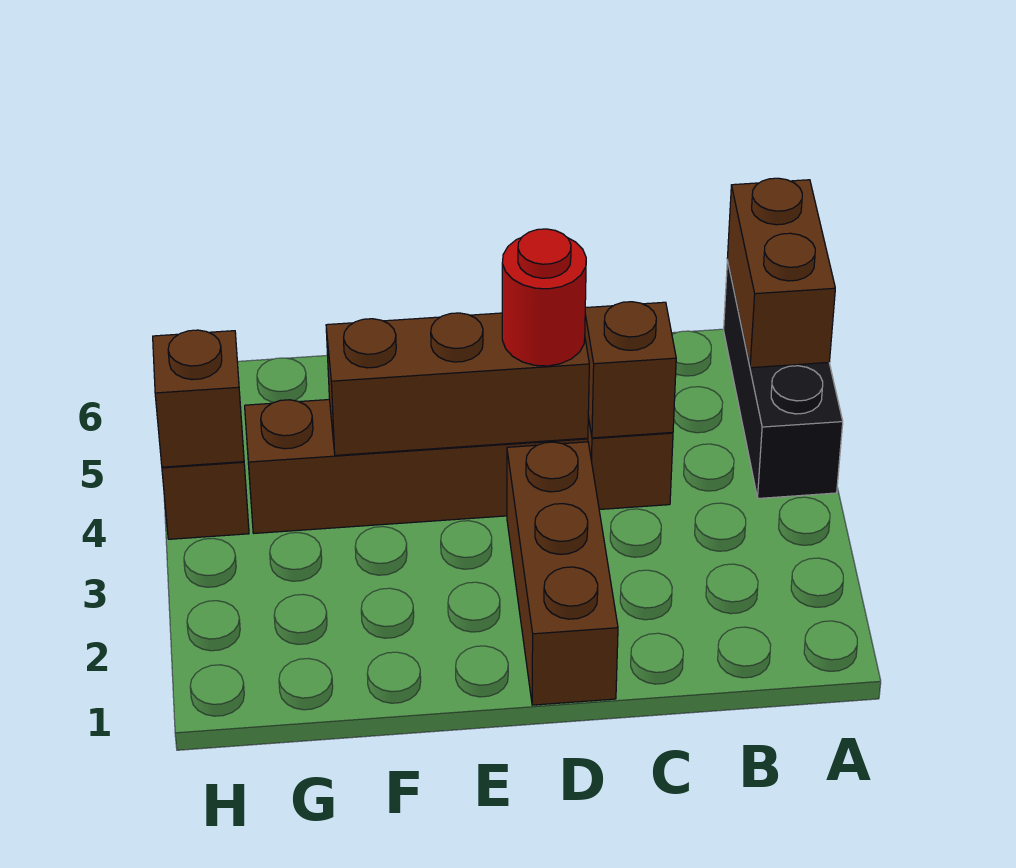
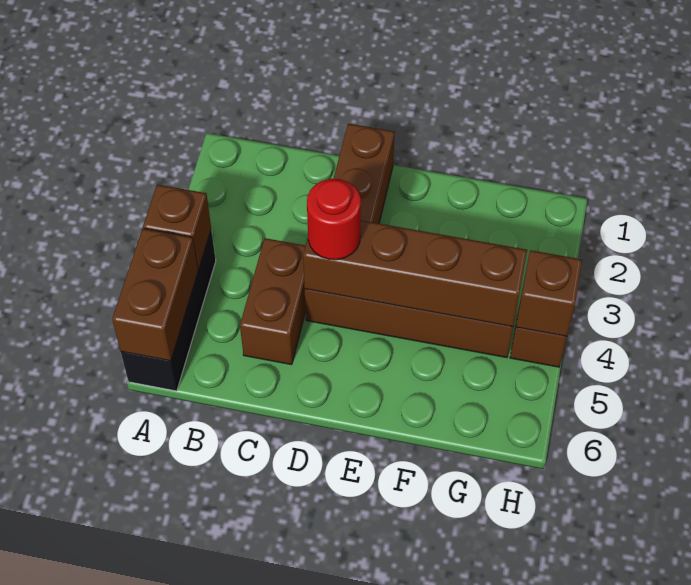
brown brick C4 level 2 -> brown brick A4 level 2
brown brick D4:F4 level 2 -> brown brick D4:G4 level 2

